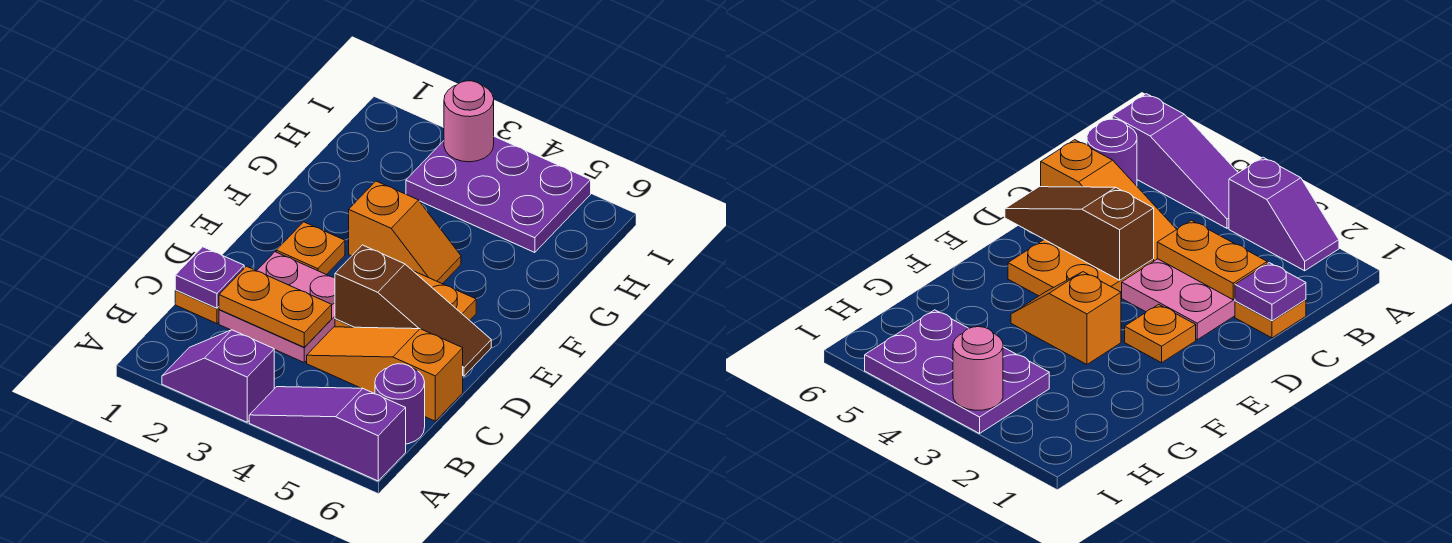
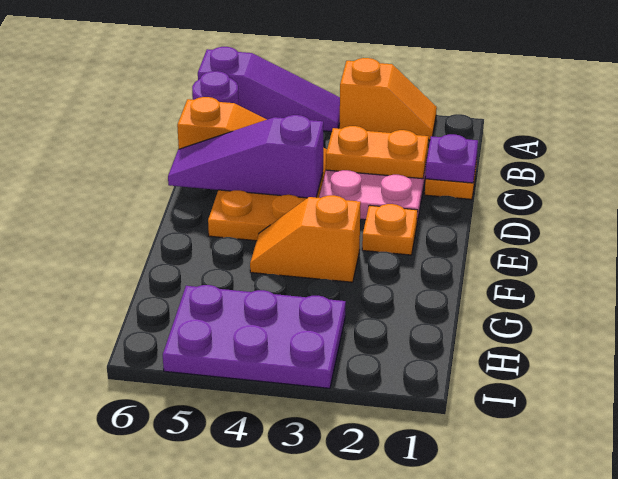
purple slope A2:A3 level 1 top 3 -> orange slope A2:A3 level 1 top 3
brown slope D4:D6 level 2 top 4 -> purple slope D4:D6 level 2 top 4
pink round brick I3 level 2 -> none

